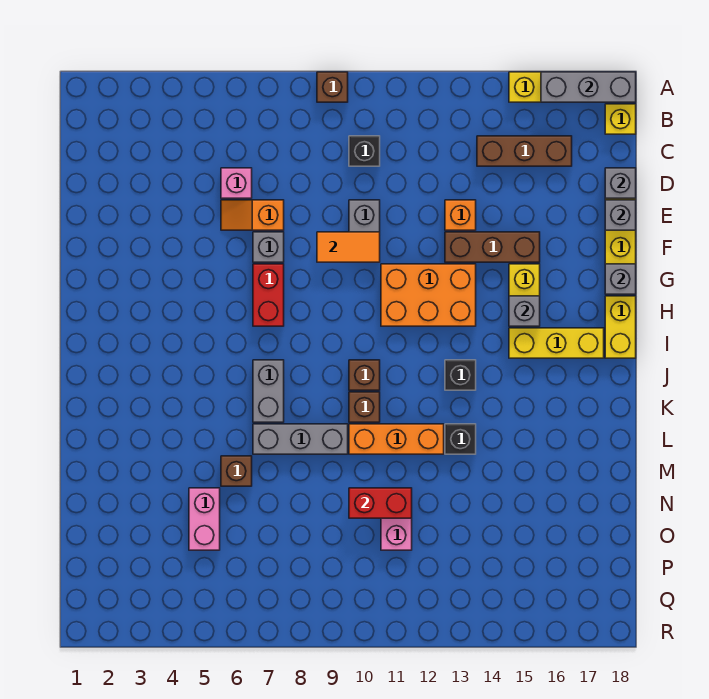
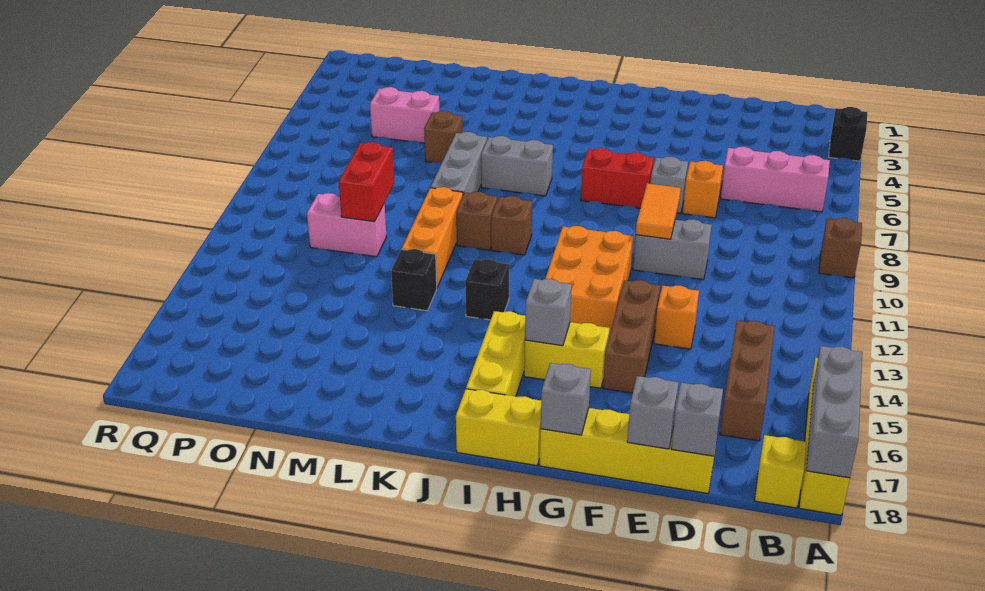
black brick C10 level 1 -> black brick A3 level 1
pink brick D6 level 1 -> pink brick B6:D6 level 1

